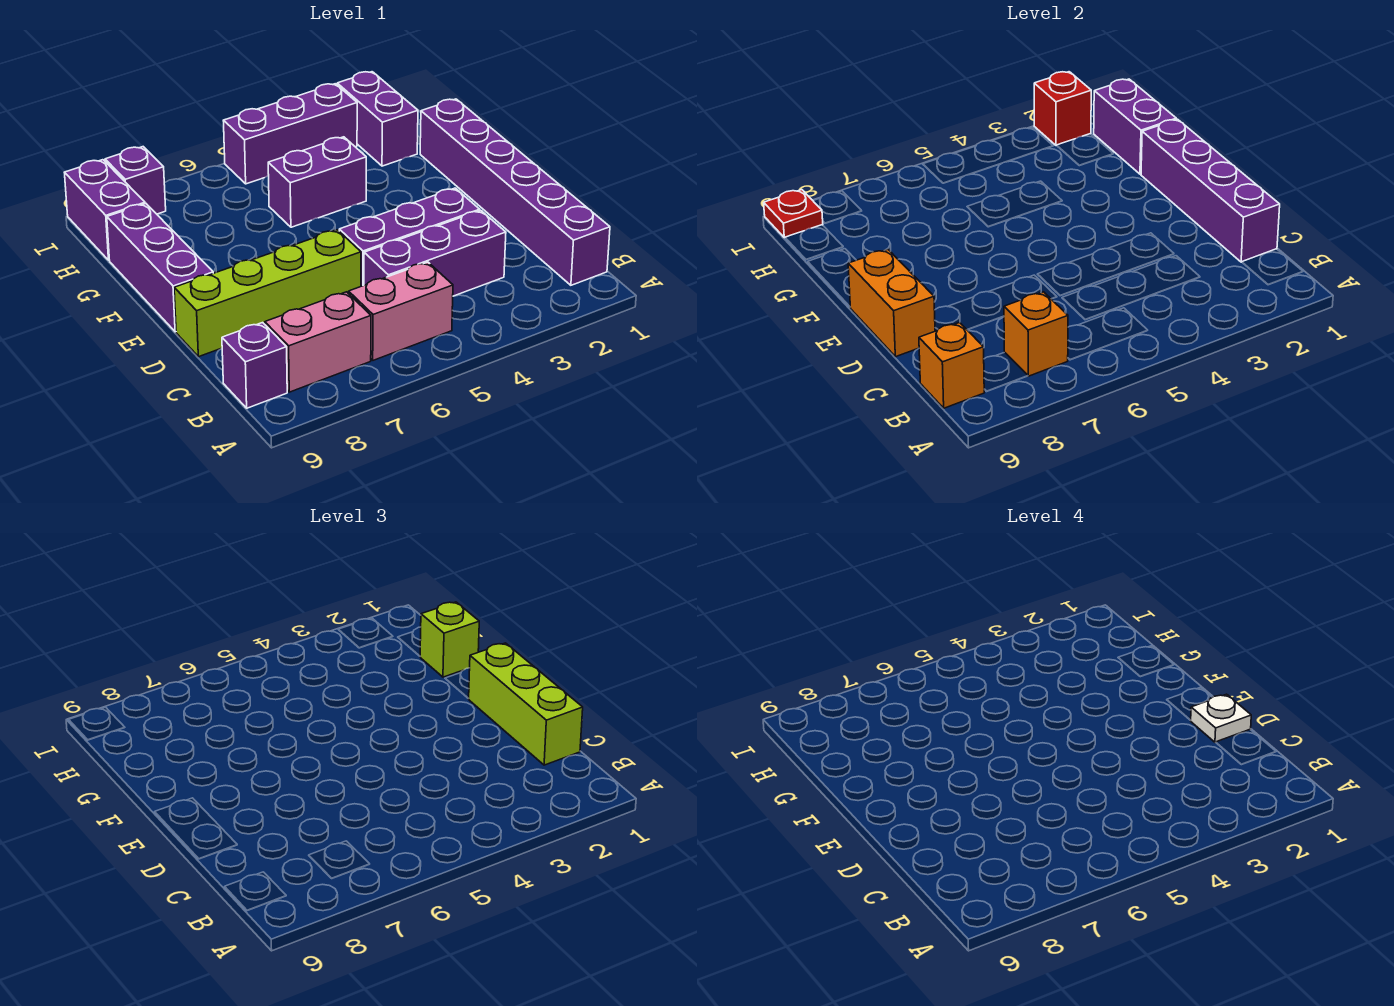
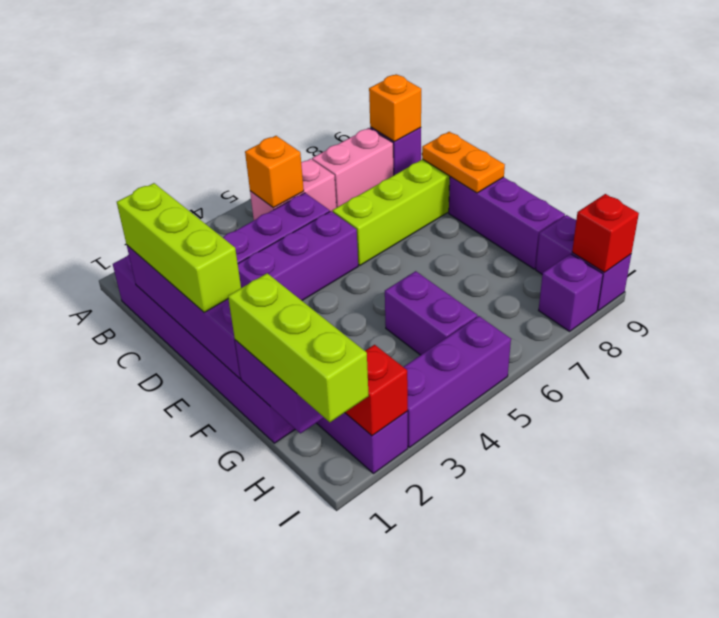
orange brick B7 level 2 -> orange brick B5 level 2
white plate D1 level 4 -> none
orange brick D9:E9 level 2 -> orange plate D9:E9 level 2
lime brick G1 level 3 -> lime brick G1:I1 level 3
purple brick G4:G5 level 1 -> purple brick G5:H5 level 1
red plate I9 level 2 -> red brick I9 level 2

